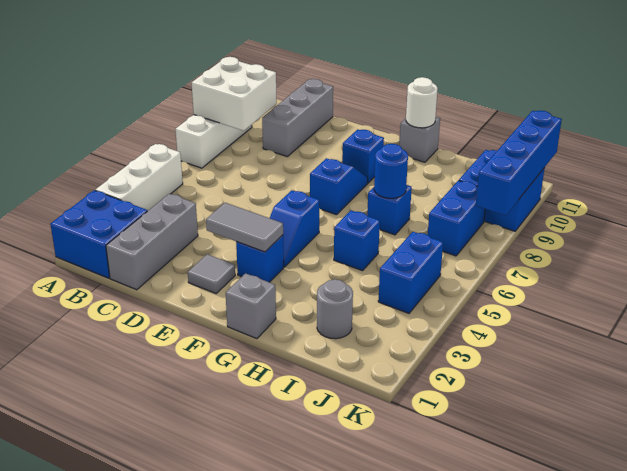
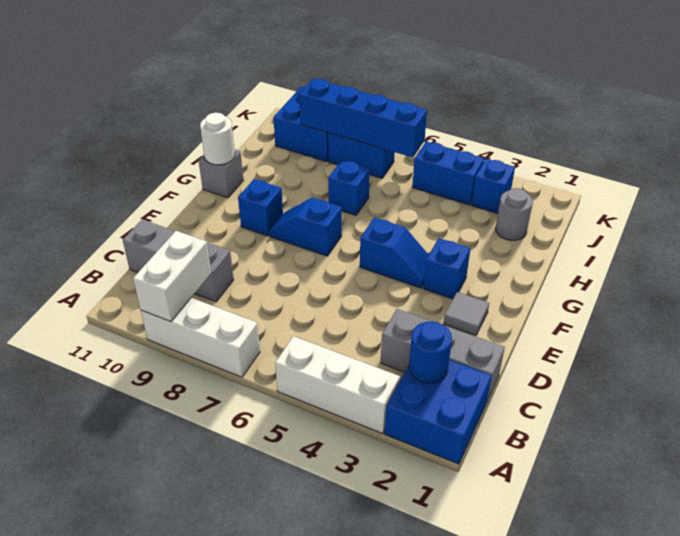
white brick A8:B9 level 2 -> white brick A9:B9 level 2
grey tile E3:F3 level 2 -> none
grey brick G1 level 1 -> none
blue brick H5 level 1 -> blue brick J3 level 1
blue round brick H7 level 2 -> blue round brick B2 level 2
blue brick K8:K11 level 2 -> blue brick J6:J9 level 2

